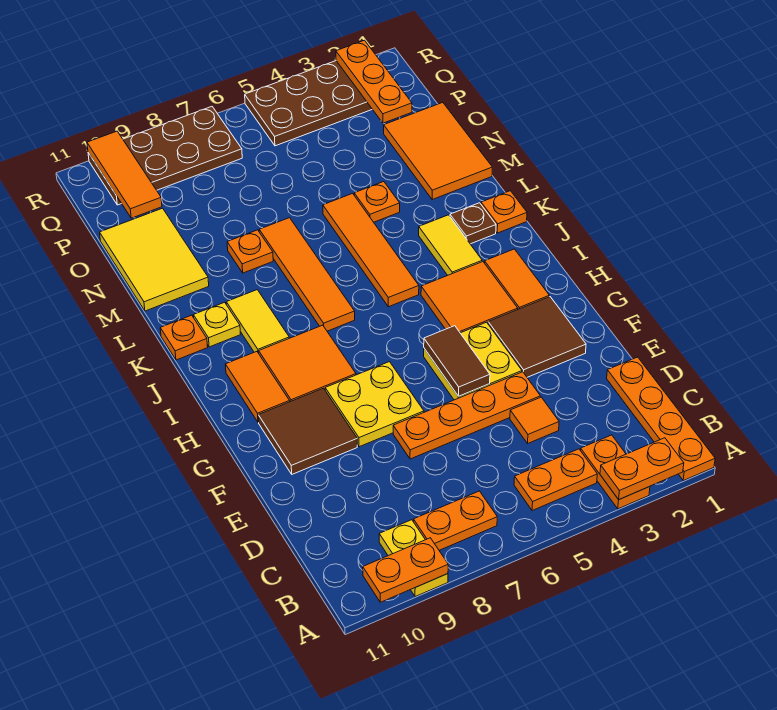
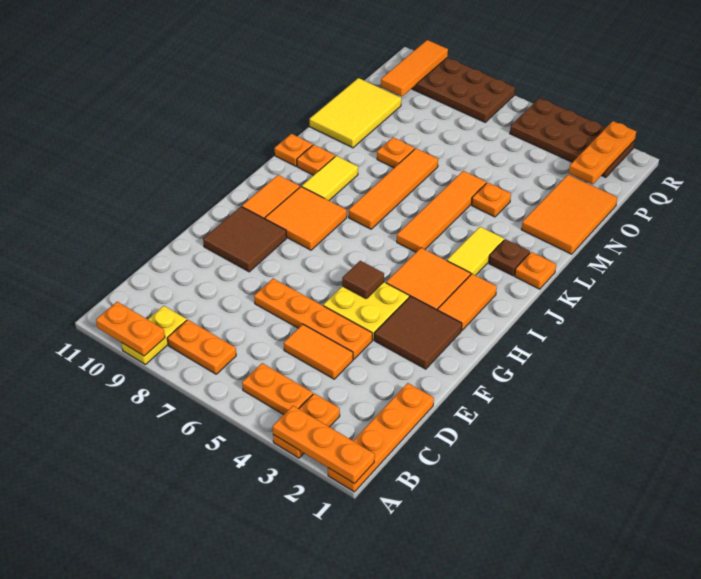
orange plate A2:A3 level 2 -> orange plate A1:A3 level 2
orange tile D4 level 1 -> orange tile D4:D5 level 1
brown tile F5:G5 level 2 -> brown tile G5 level 2
yellow plate F7:G8 level 1 -> none
yellow plate K10 level 1 -> orange plate K10 level 1

